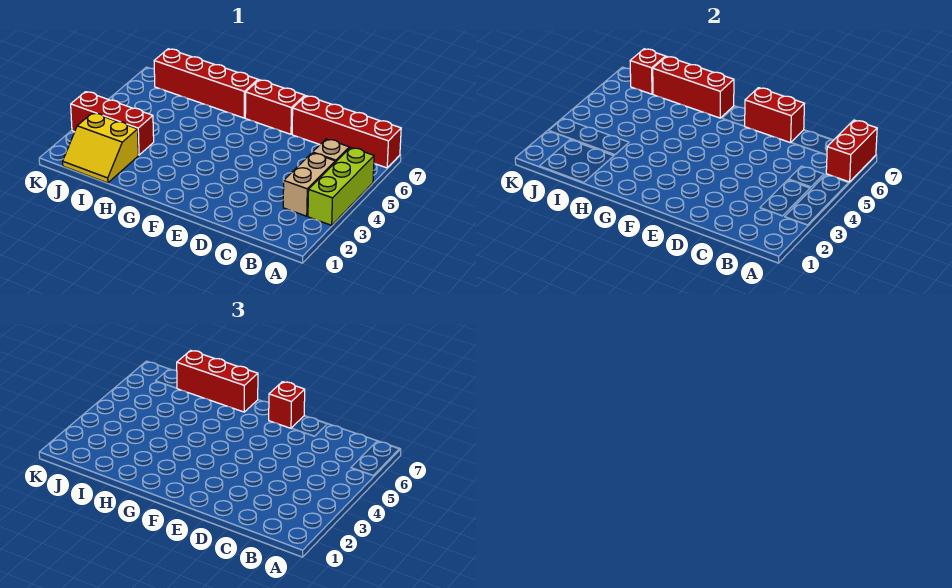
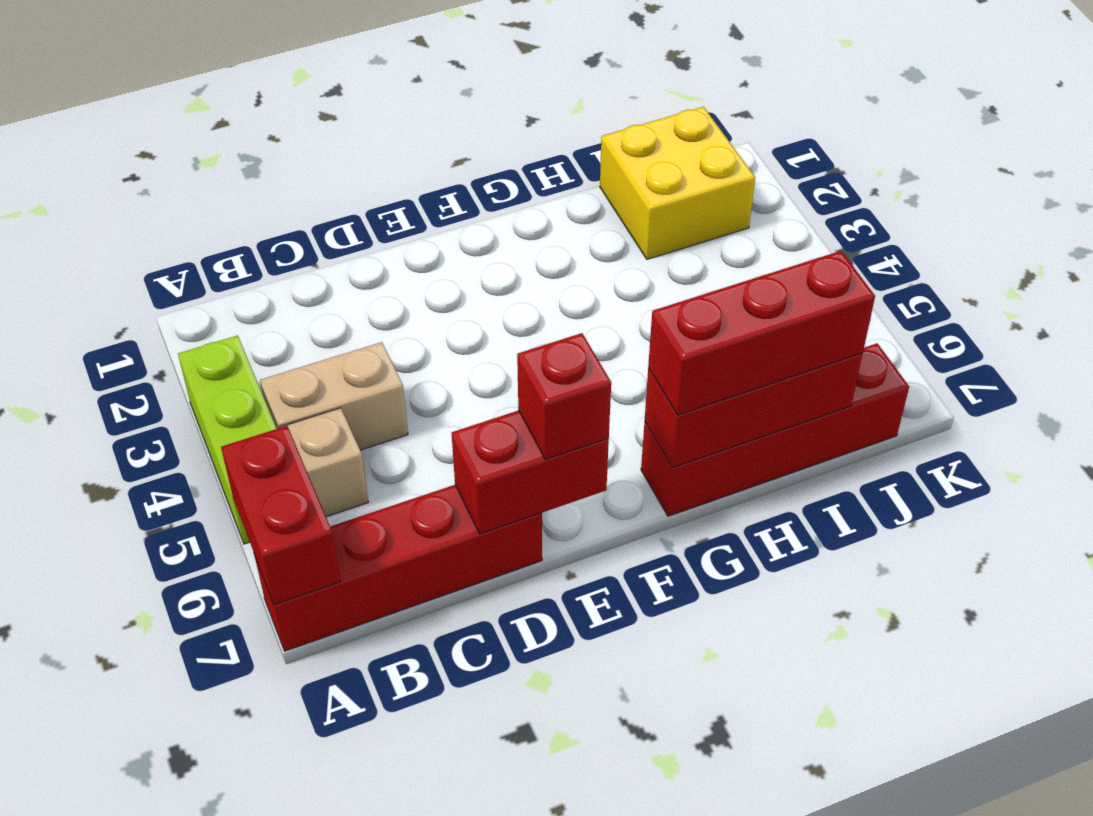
tan brick B3:B4 level 1 -> tan brick B4:C4 level 1
red brick E7:F7 level 1 -> none
yellow slope I1:J2 level 1 top 2 -> yellow brick I1:J2 level 1
red brick I3:K3 level 1 -> none
red brick J7 level 2 -> none

